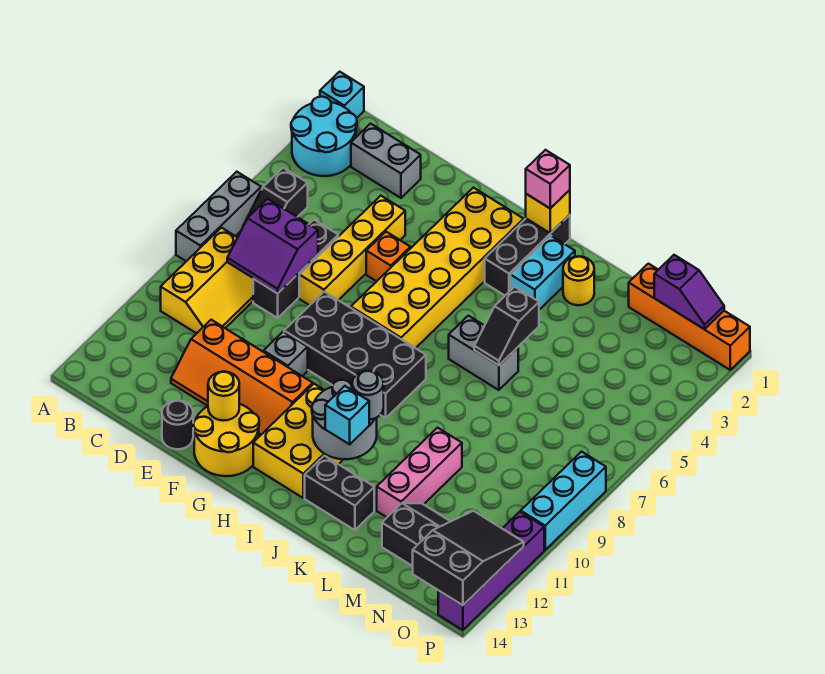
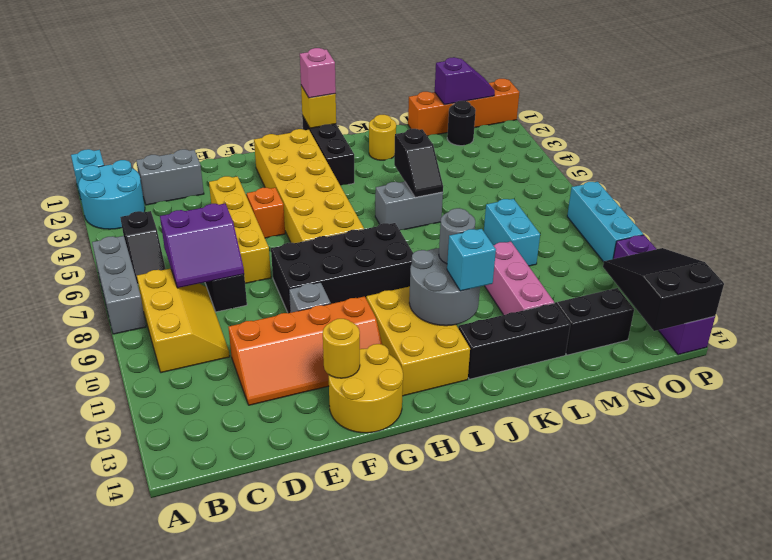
black round brick E14 level 1 -> black round brick N2 level 1
cyan brick J2:J3 level 1 -> cyan brick M8:M9 level 1
black brick J13:K13 level 1 -> black brick J13:L13 level 1

